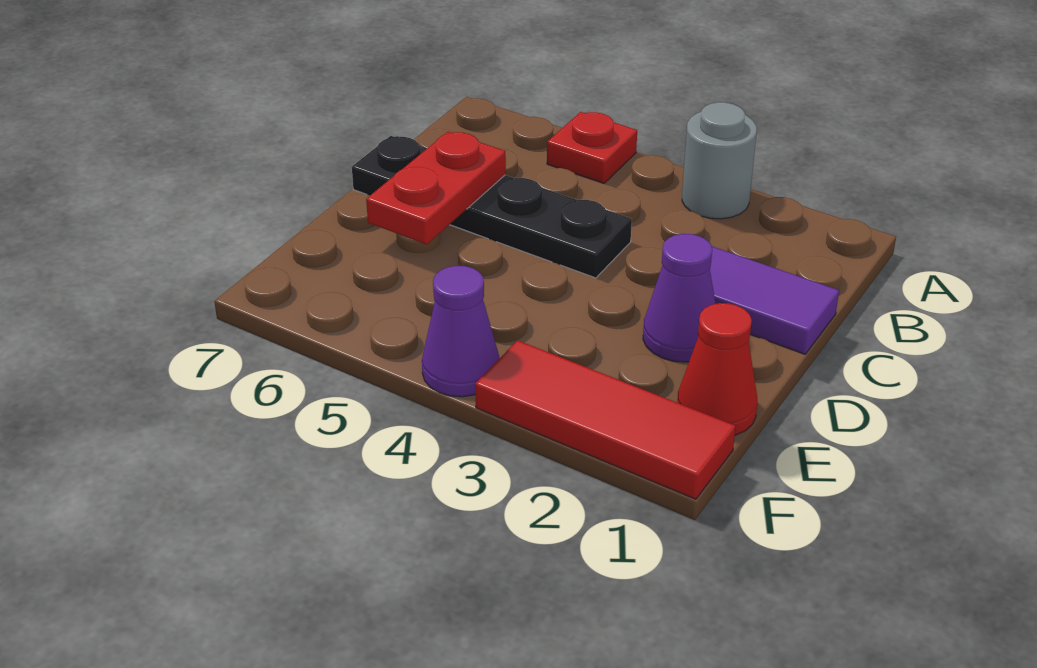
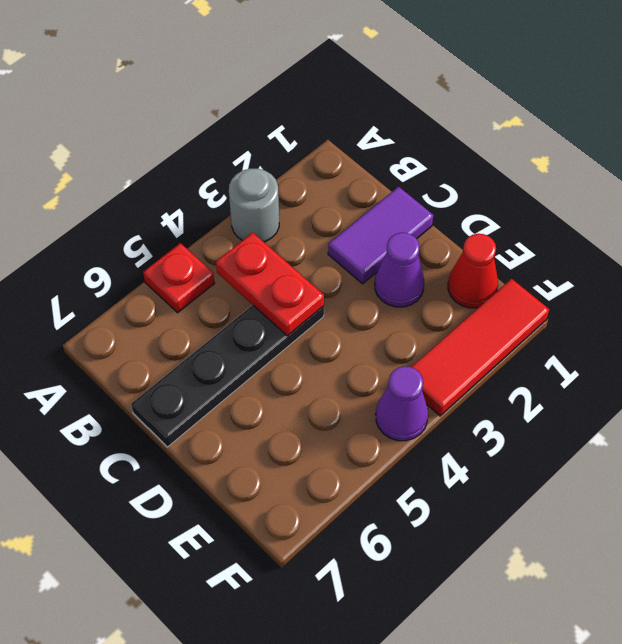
red plate C6:D6 level 2 -> red plate B4:C4 level 2

